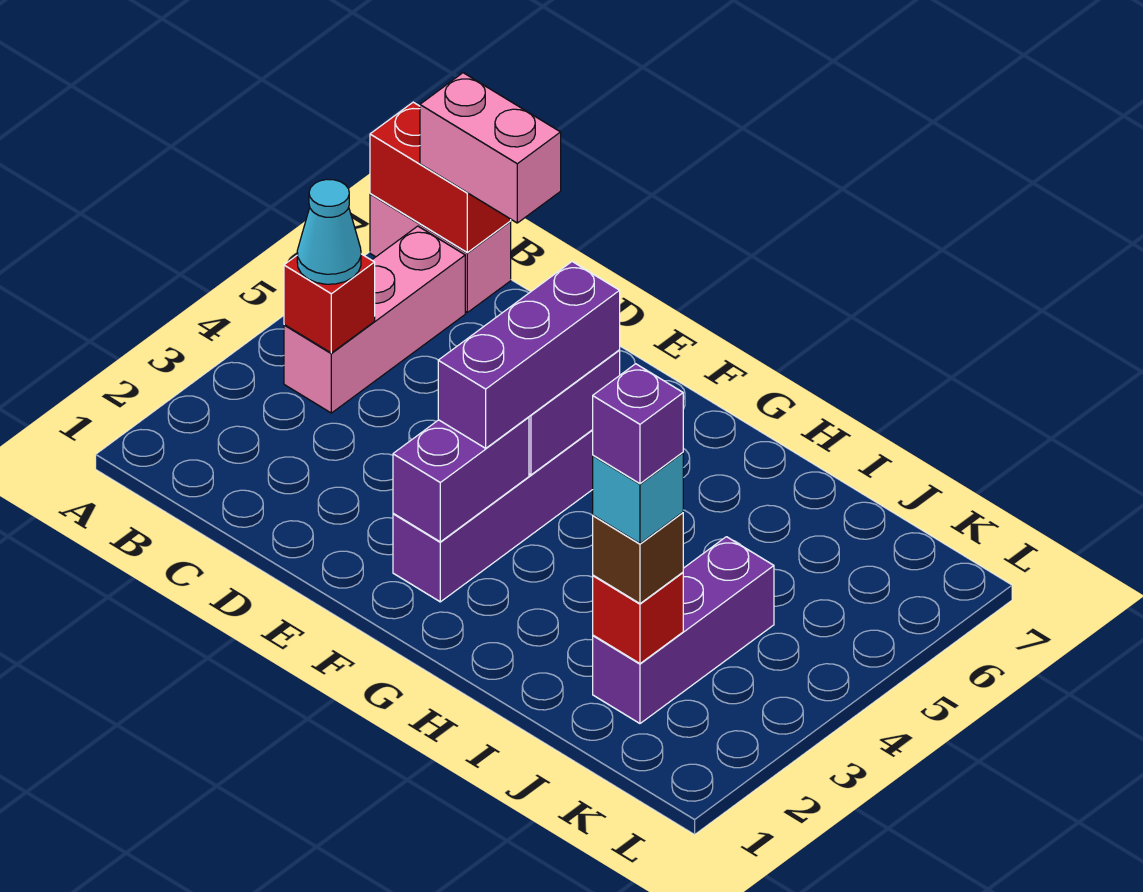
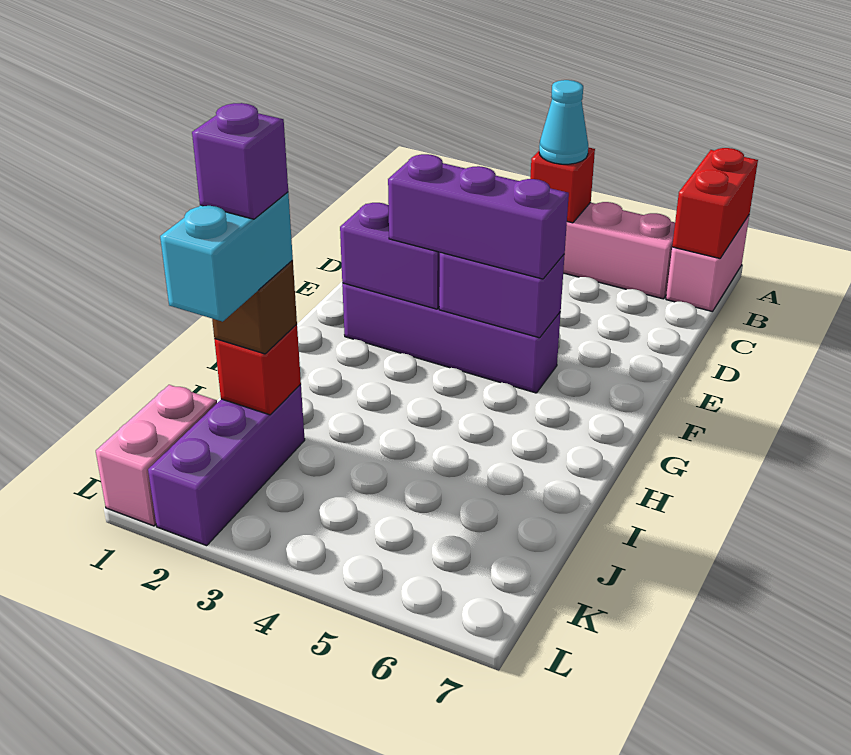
pink brick B7:C7 level 3 -> pink brick K1:L1 level 1
purple brick J2:J4 level 1 -> purple brick J2:L2 level 1
cyan brick J2 level 4 -> cyan brick J2:K2 level 4

